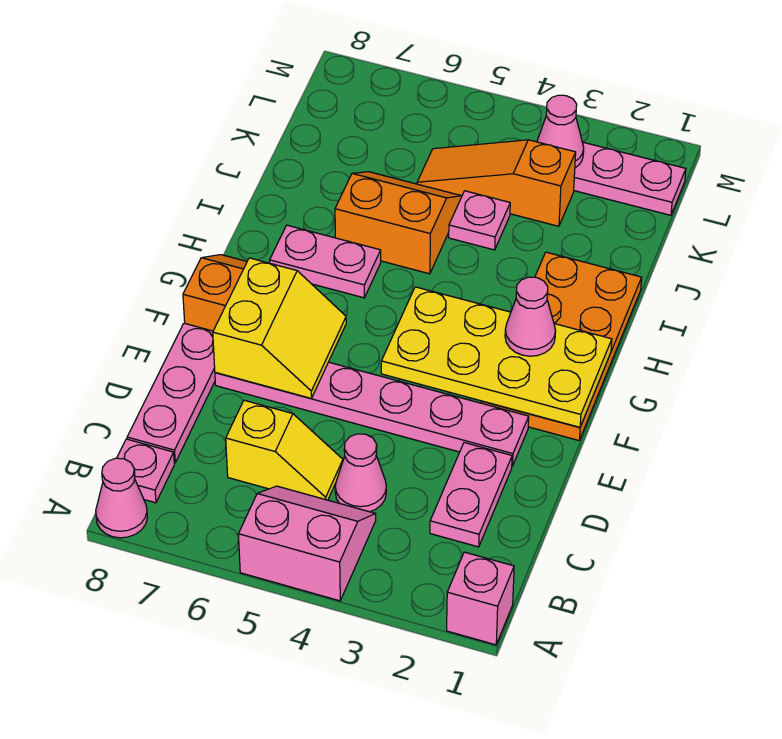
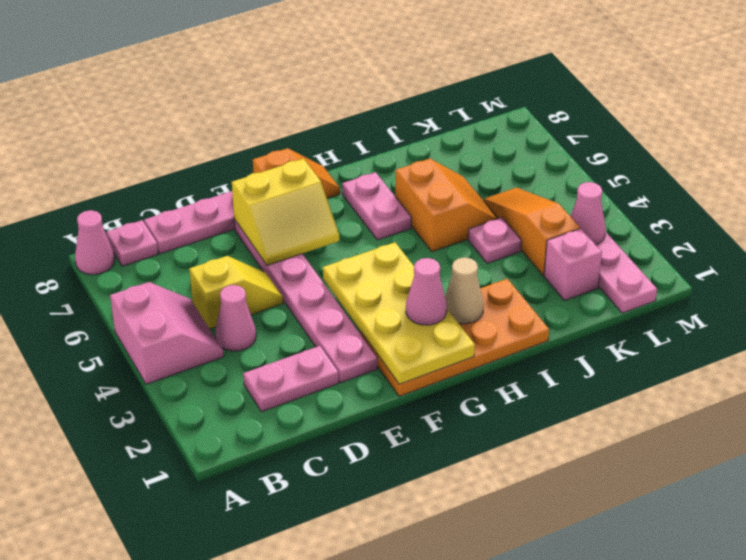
pink brick A1 level 1 -> pink brick K2 level 1
yellow slope C5:C6 level 1 top 6 -> yellow slope C5:D5 level 1 top C
none -> tan cone H2 level 2

